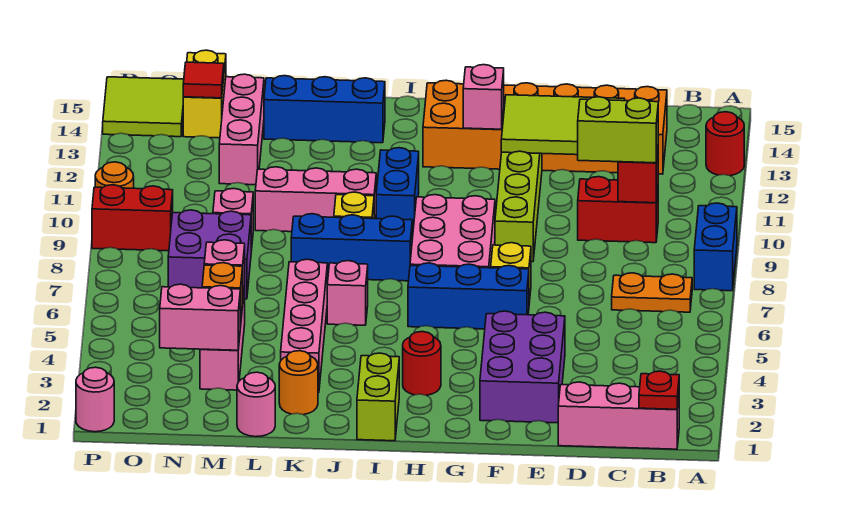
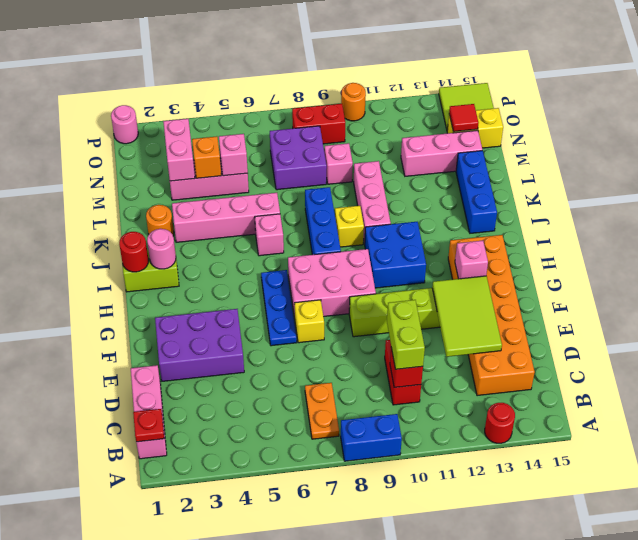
blue brick F6:H6 level 1 -> blue plate F6:H6 level 1
red round brick H3 level 1 -> red round brick I1 level 2
blue brick I10:I11 level 1 -> blue brick H10:I11 level 1
pink round brick L1 level 1 -> pink round brick I2 level 2
red brick O9:P9 level 1 -> red brick O8:O9 level 1

